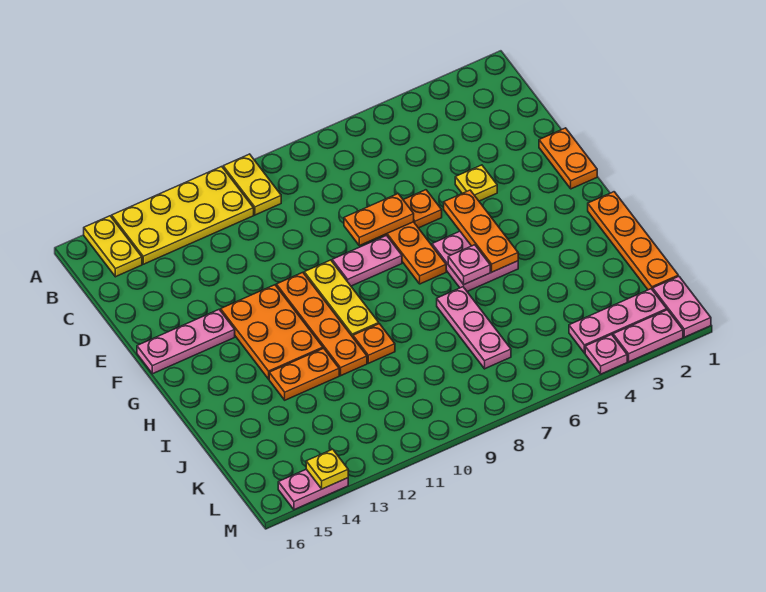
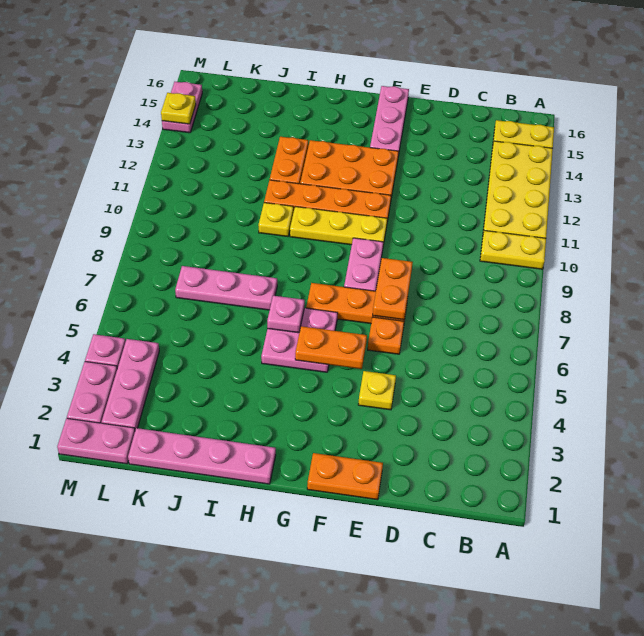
orange plate F5:H5 level 2 -> orange plate F5:G5 level 2
orange plate H1:K1 level 1 -> pink plate H1:K1 level 1
orange plate I10 level 1 -> yellow plate I10 level 1

